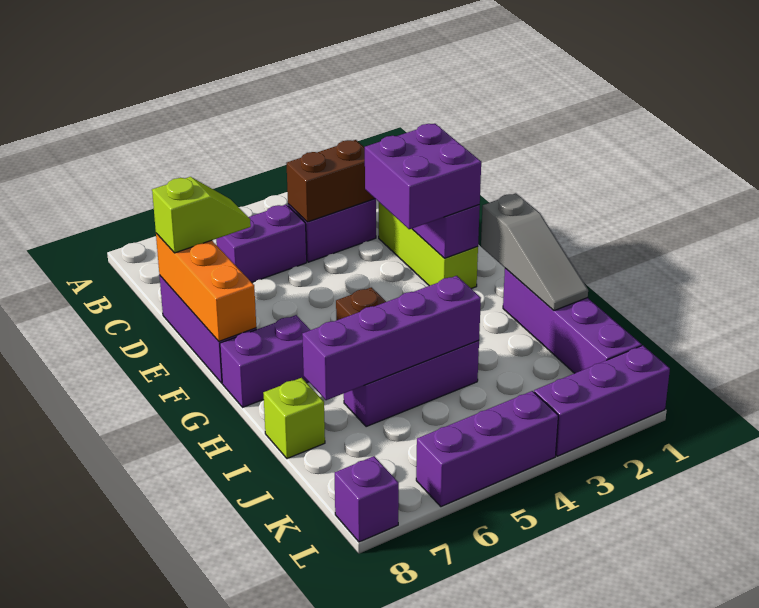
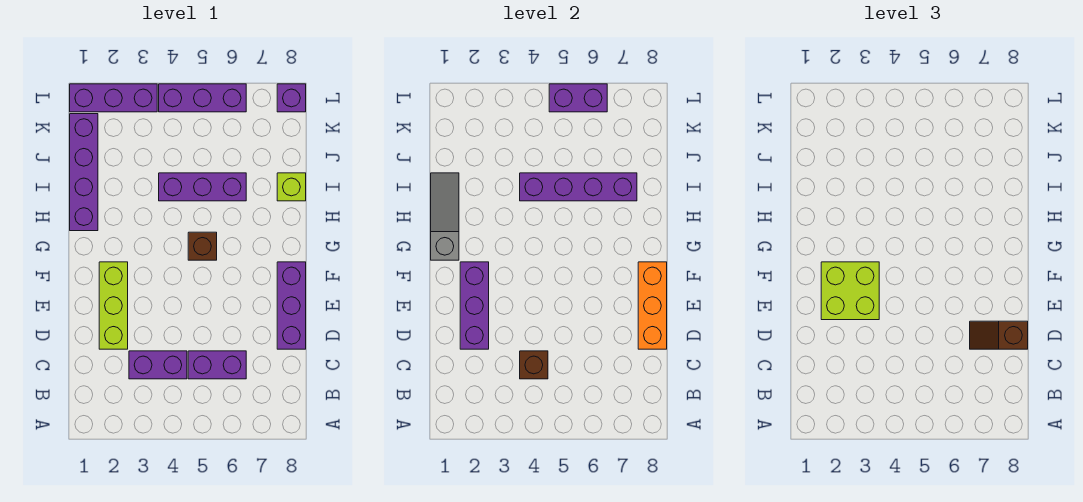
brown brick C3:C4 level 2 -> brown brick C4 level 2
lime slope D7:D8 level 3 top 8 -> brown slope D7:D8 level 3 top 8
purple brick E2:F3 level 3 -> lime brick E2:F3 level 3
purple brick G7:G8 level 1 -> purple brick L5:L6 level 2

